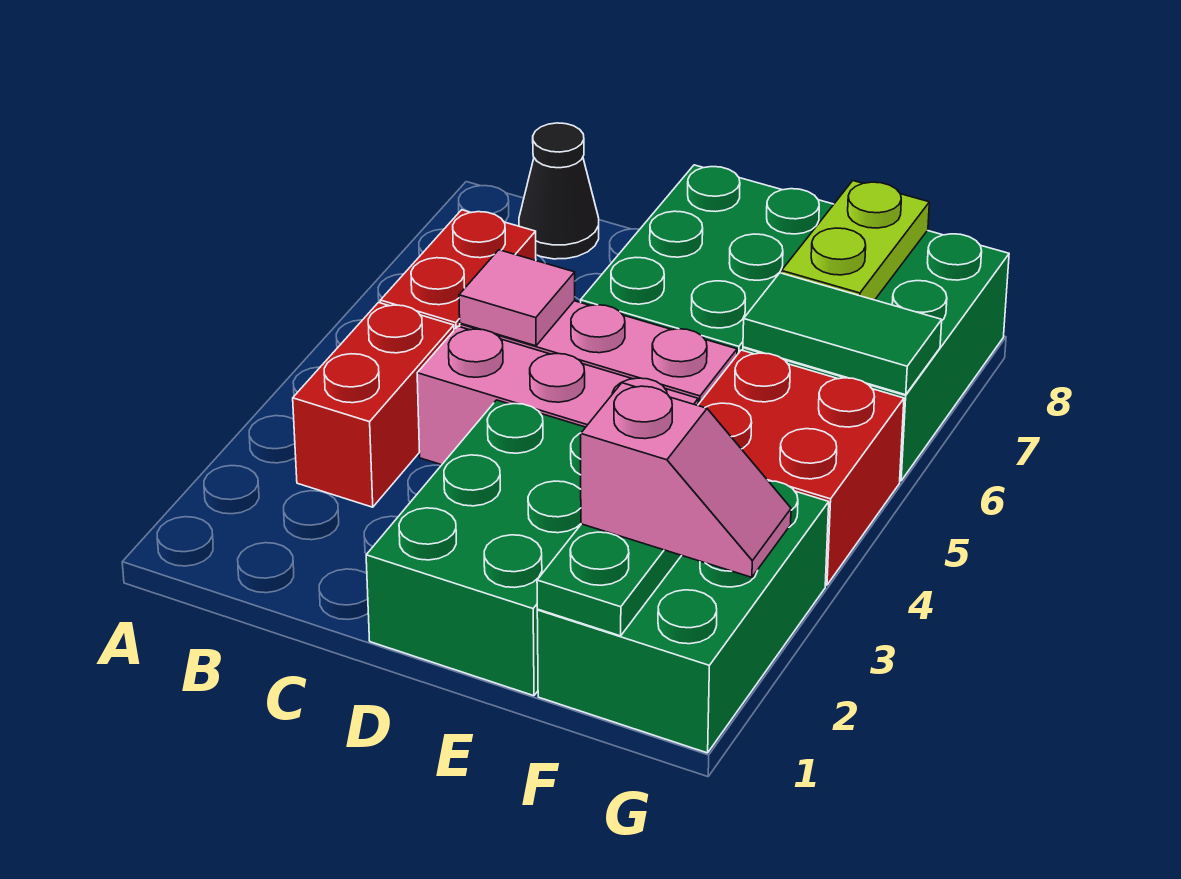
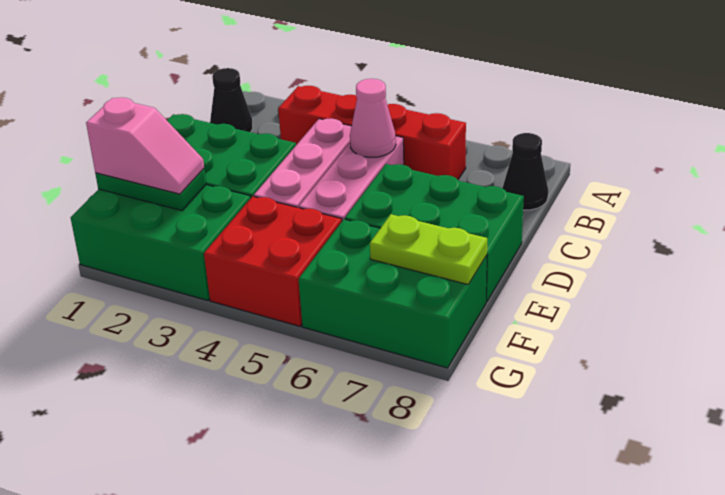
none -> black cone B1 level 1
pink tile C5 level 2 -> pink cone C5 level 2
pink slope F2:G2 level 3 top F -> pink slope F1:F2 level 3 top 1
green tile F6:G6 level 2 -> none

